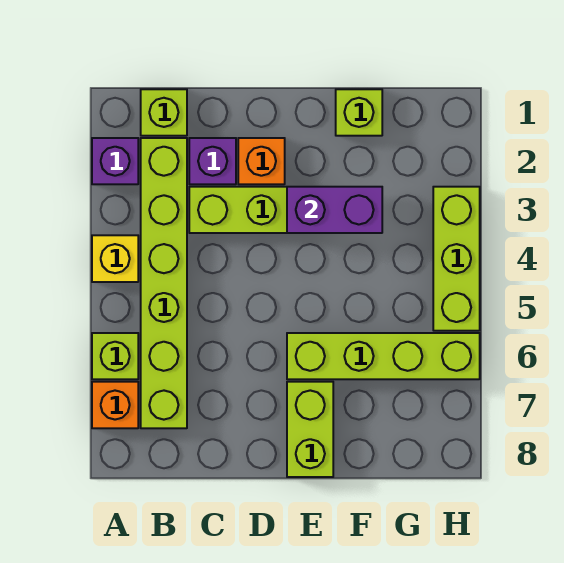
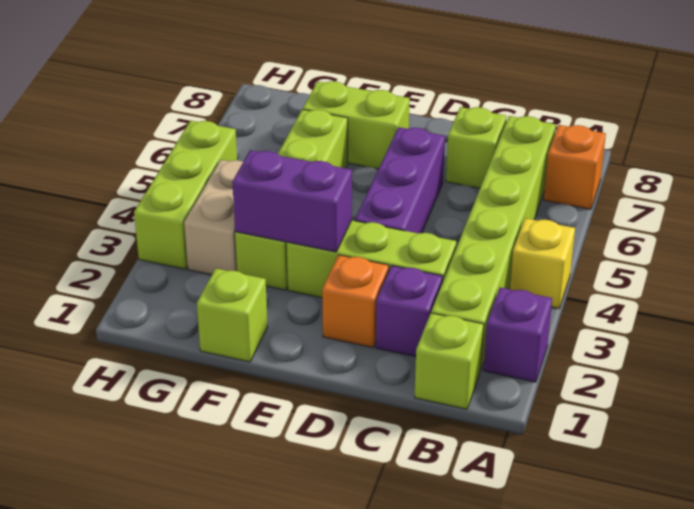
lime brick A6 level 1 -> lime brick C7 level 1
none -> purple brick D4:D6 level 1
lime brick E6:H6 level 1 -> lime brick F3:F6 level 1
lime brick E7:E8 level 1 -> lime brick E7:F7 level 1
none -> tan brick G3:G4 level 1

